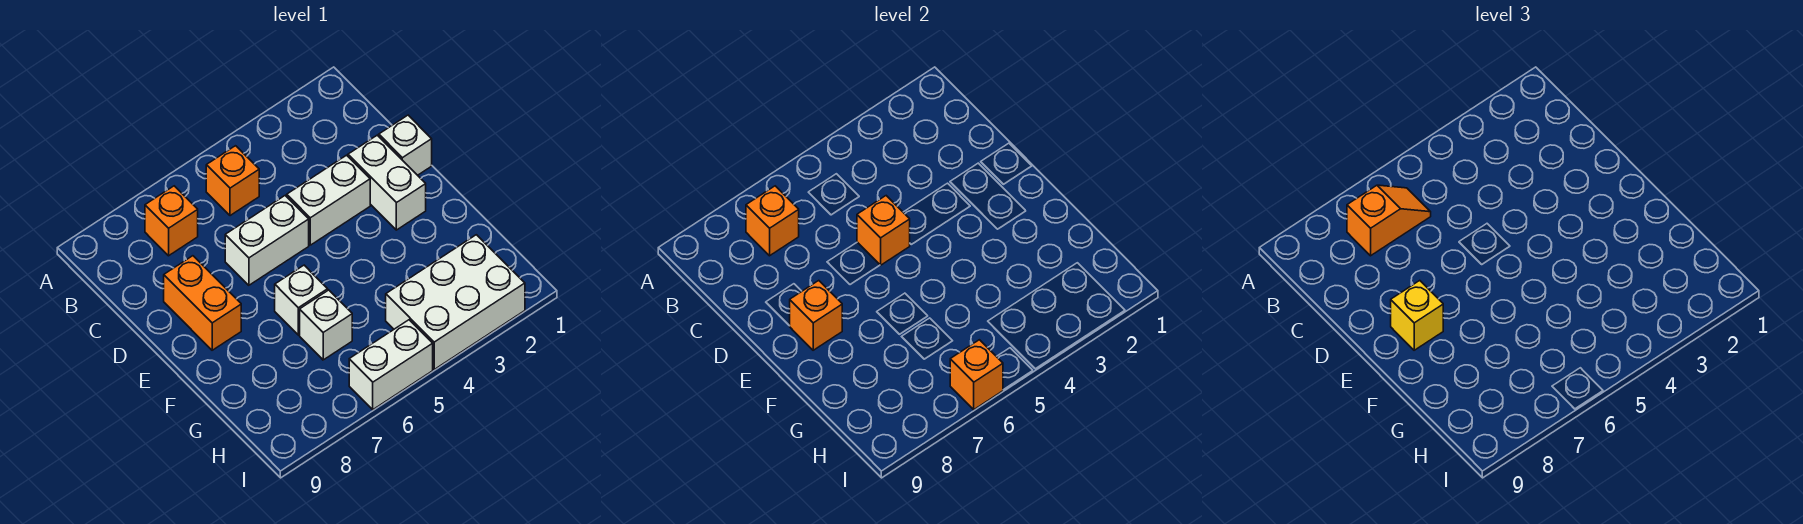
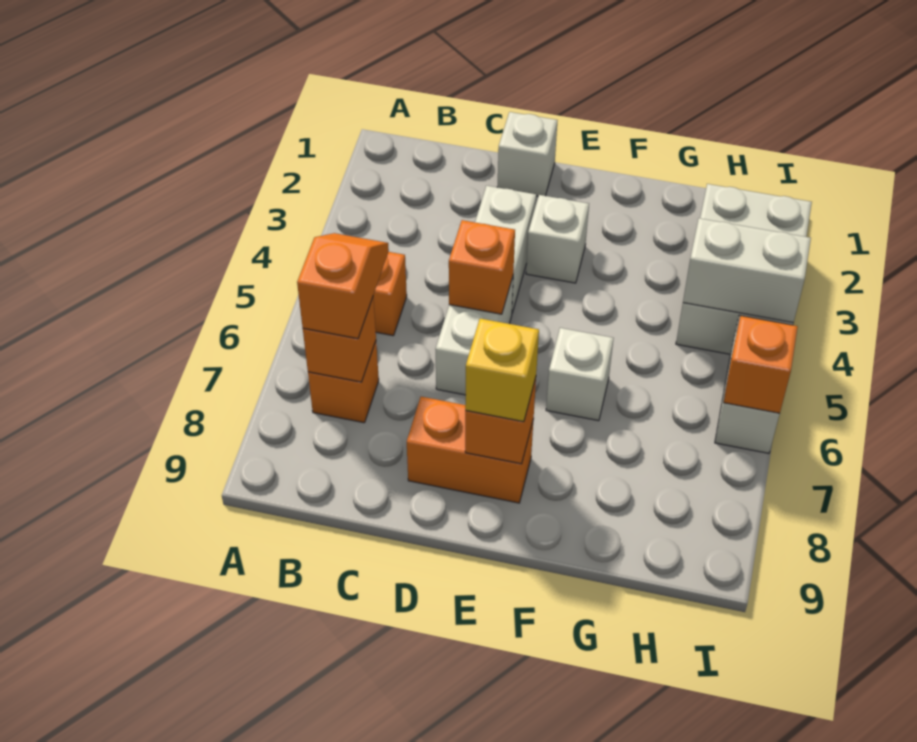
white brick D2:E2 level 1 -> white brick H4:I4 level 2
white brick G6 level 1 -> white brick E3 level 1

